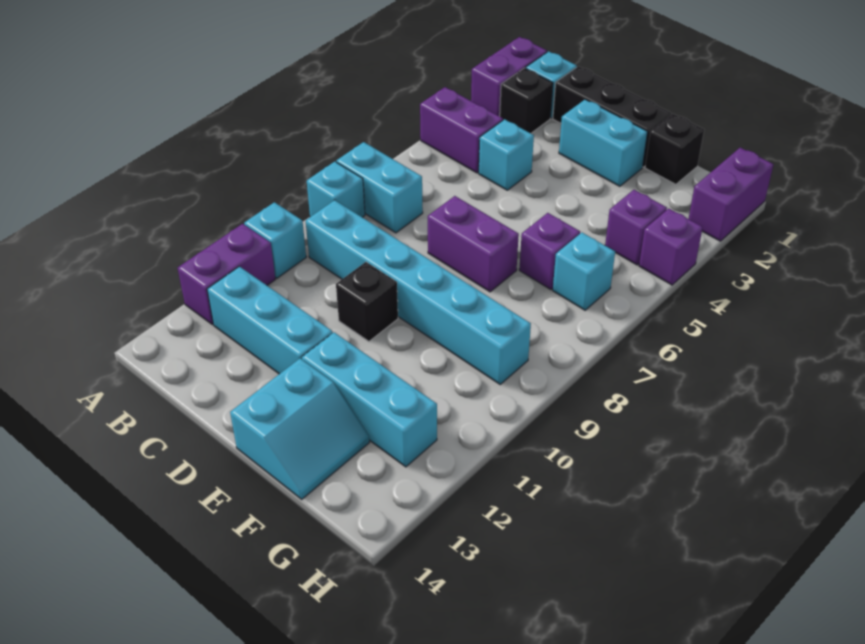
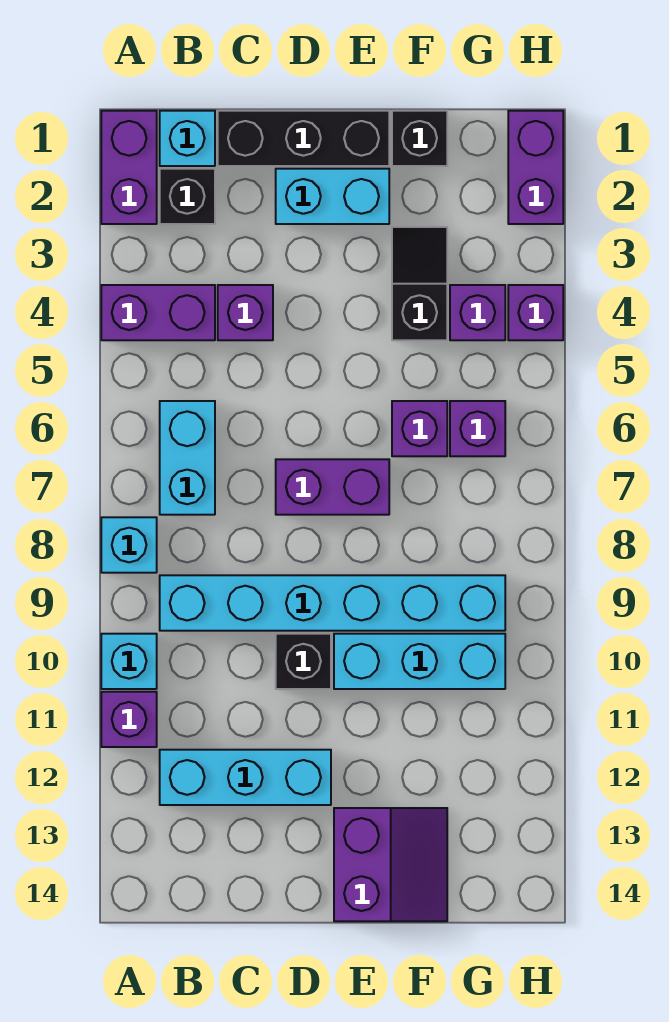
cyan brick A7:B7 level 1 -> cyan brick B6:B7 level 1
purple brick A11:A12 level 1 -> purple brick A11 level 1
cyan brick C4 level 1 -> purple brick C4 level 1
cyan brick E12:G12 level 1 -> cyan brick E10:G10 level 1
cyan slope E13:F14 level 1 top E -> purple slope E13:F14 level 1 top E
none -> black slope F3:F4 level 1 top 4
cyan brick G6 level 1 -> purple brick G6 level 1

